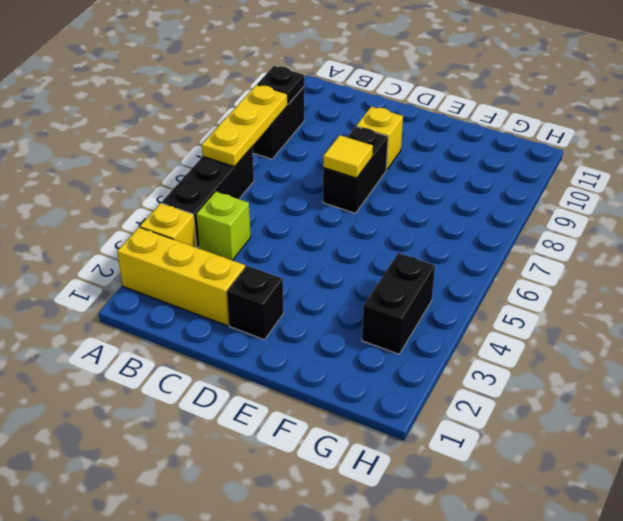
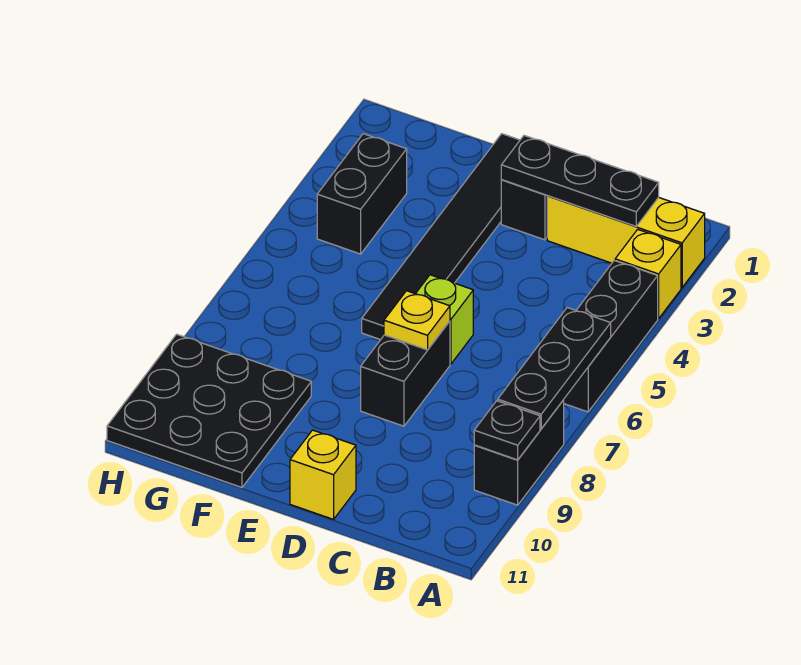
yellow plate A6:A8 level 2 -> black plate A6:A8 level 2
none -> black plate B2:D2 level 2
lime brick B4 level 1 -> lime brick D6 level 1
yellow tile D7 level 2 -> yellow plate D7 level 2
yellow brick D9 level 1 -> yellow brick D11 level 1
none -> black tile E1:E6 level 1
none -> black plate F9:H11 level 1

